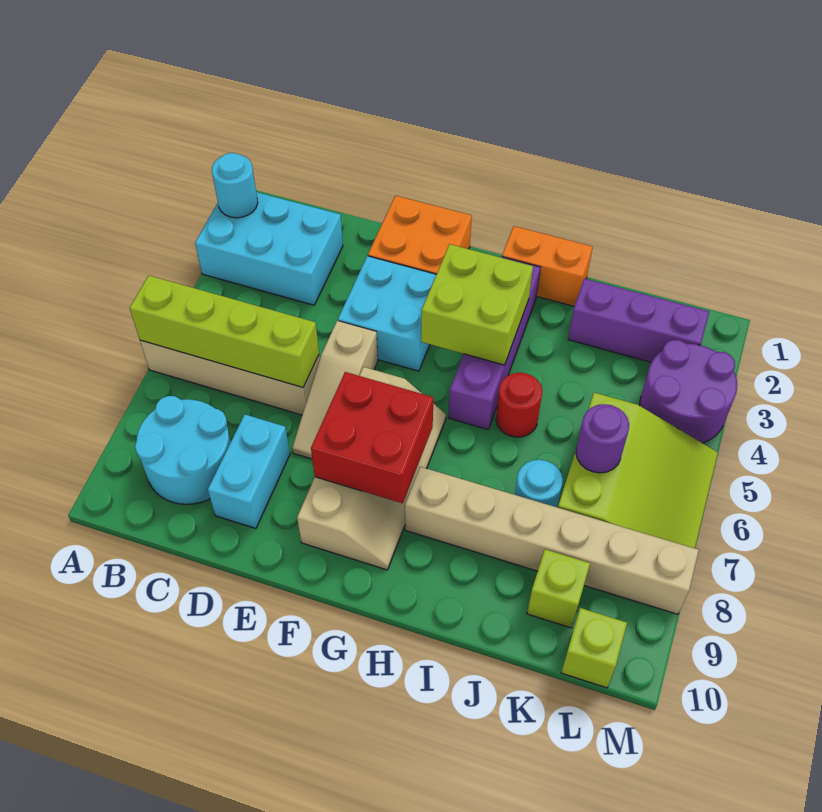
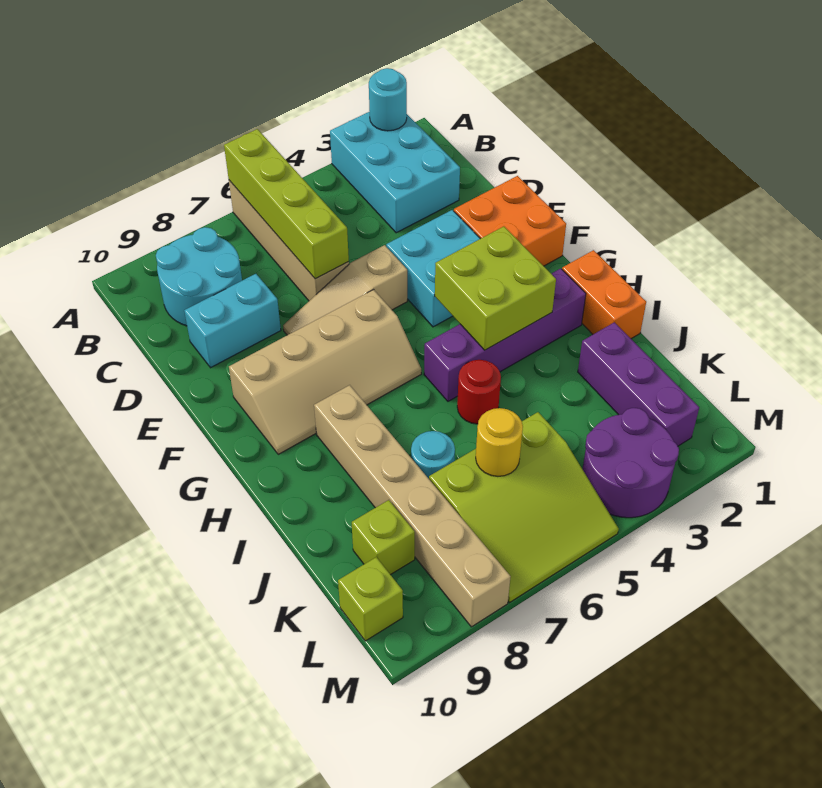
red brick F7:G8 level 2 -> none
purple round brick K6 level 2 -> yellow round brick K6 level 2

